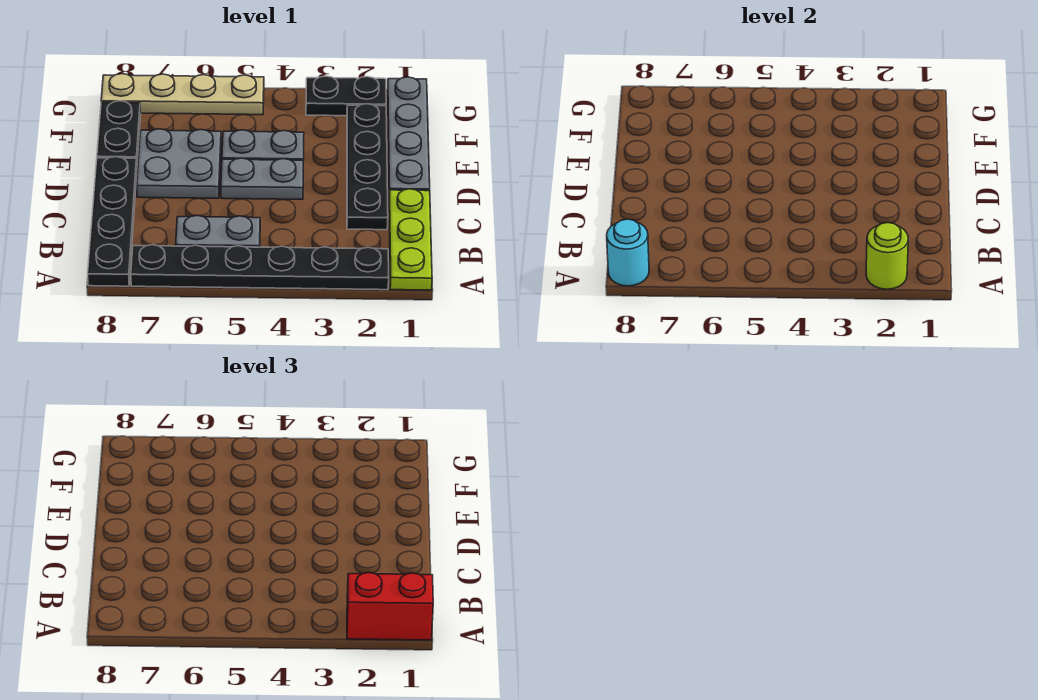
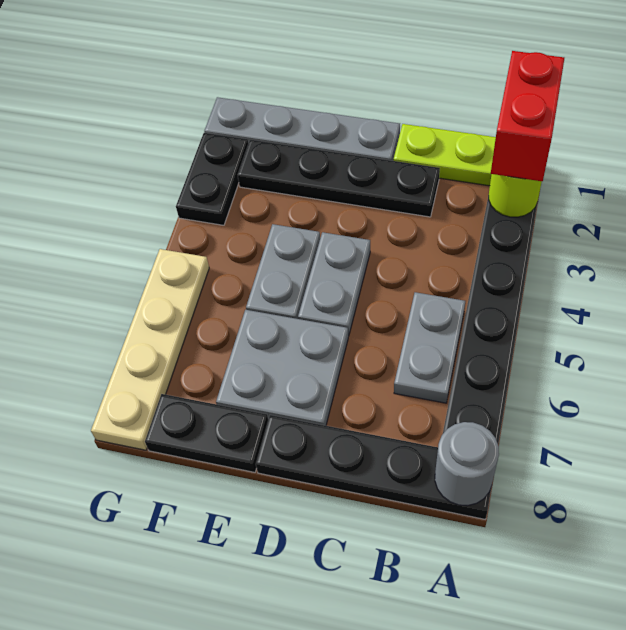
cyan round brick A8 level 2 -> grey round brick A8 level 2

